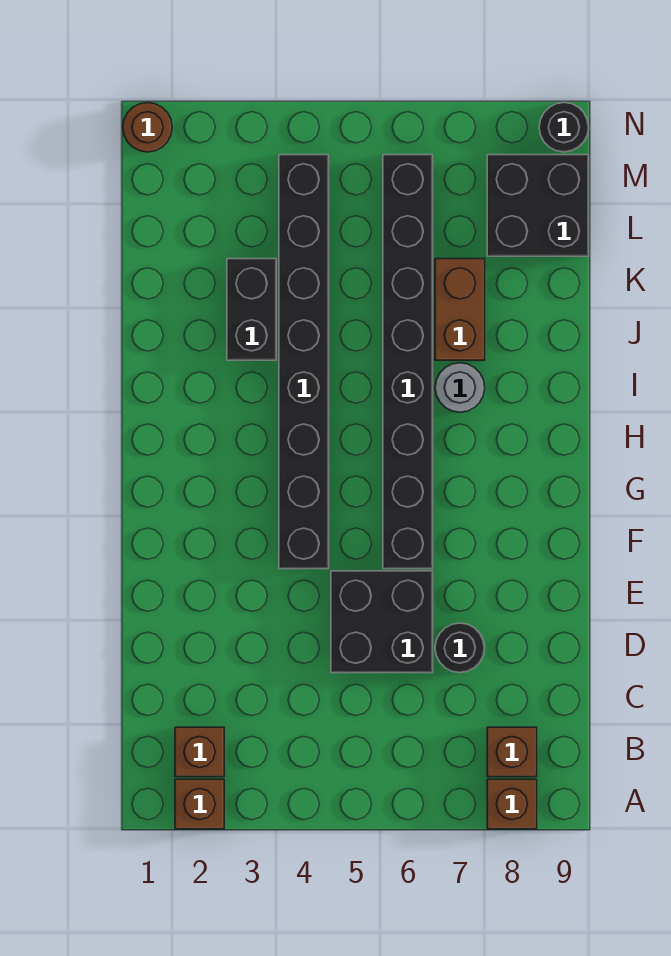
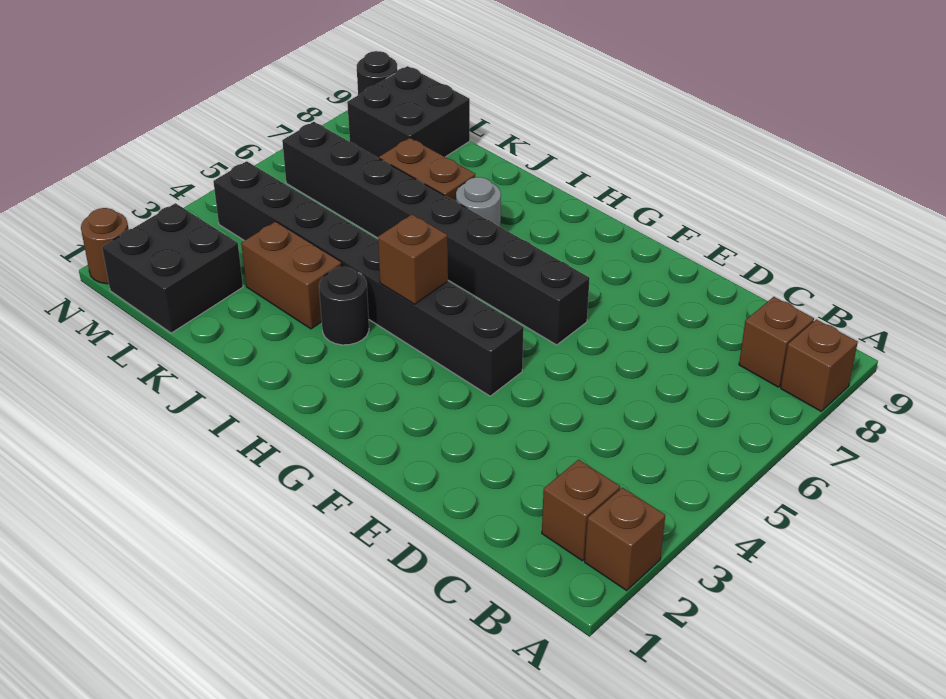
black brick D5:E6 level 1 -> black brick L1:M2 level 1
black round brick D7 level 1 -> black round brick I3 level 1
none -> brown brick H4 level 2
black brick J3:K3 level 1 -> brown brick J3:K3 level 1

